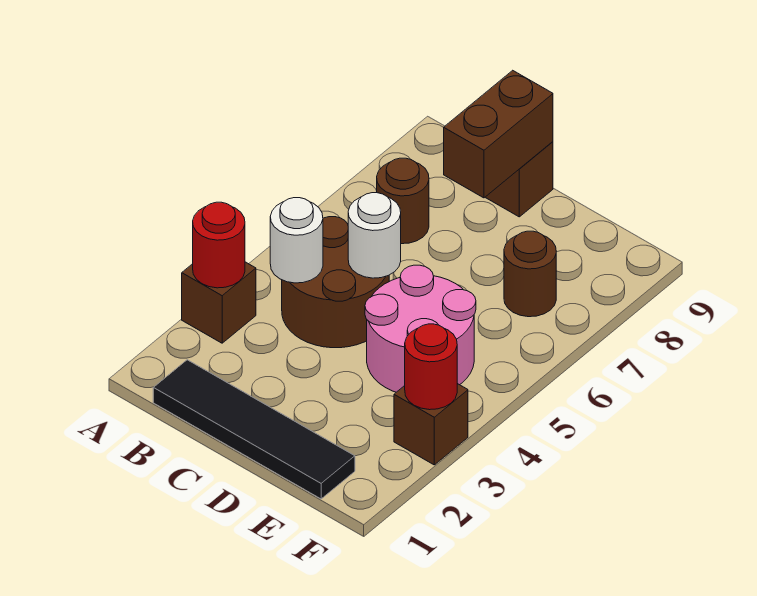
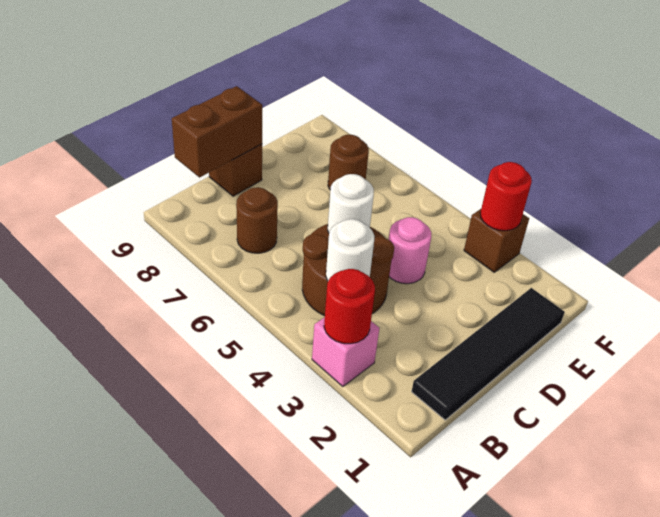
brown brick A3 level 1 -> pink brick A3 level 1
brown brick C8:C9 level 2 -> brown brick B9:C9 level 2
pink round brick D4:E5 level 1 -> pink round brick D4 level 1

